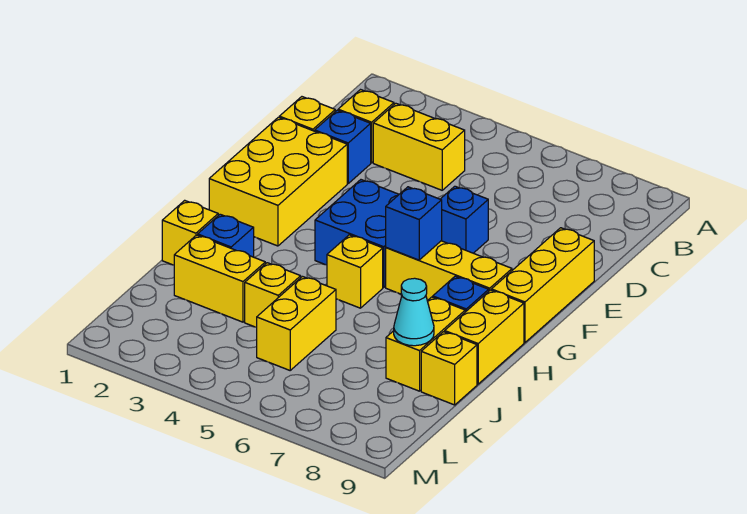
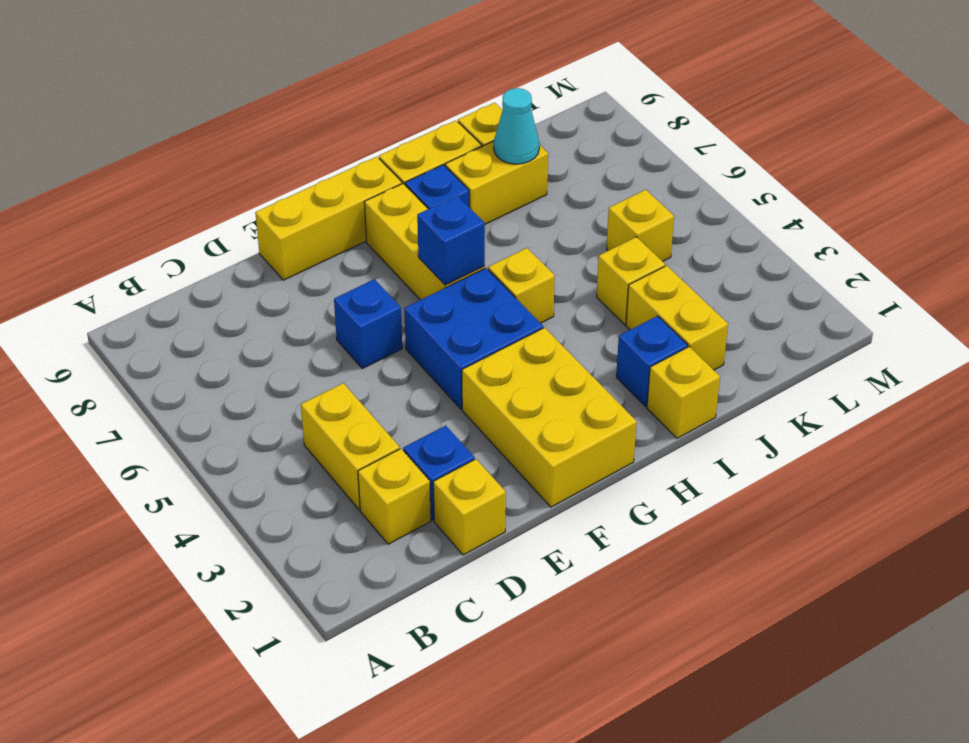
yellow brick E1:G2 level 1 -> yellow brick F1:G3 level 1
yellow brick J5:K5 level 1 -> yellow brick K5 level 1

